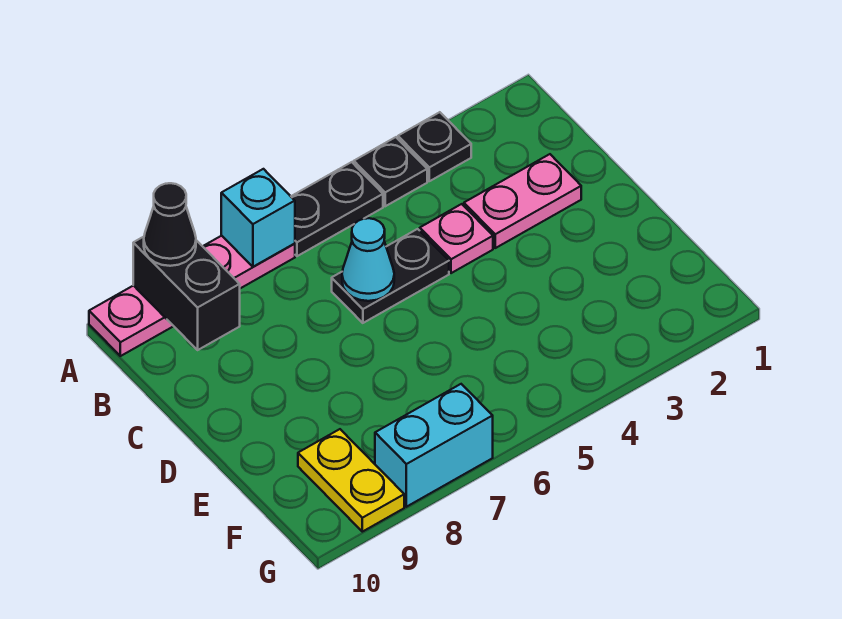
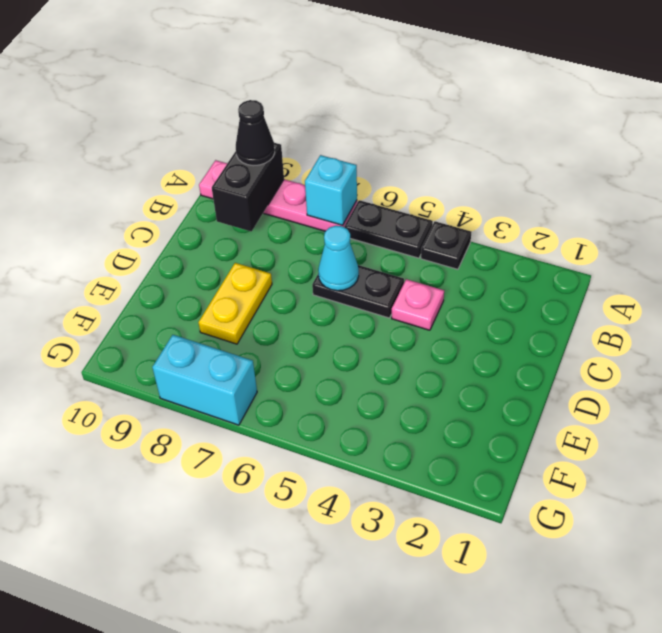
black plate A3 level 1 -> none
pink plate C2:C3 level 1 -> none
yellow plate F9:G9 level 1 -> yellow plate D8:E8 level 1

